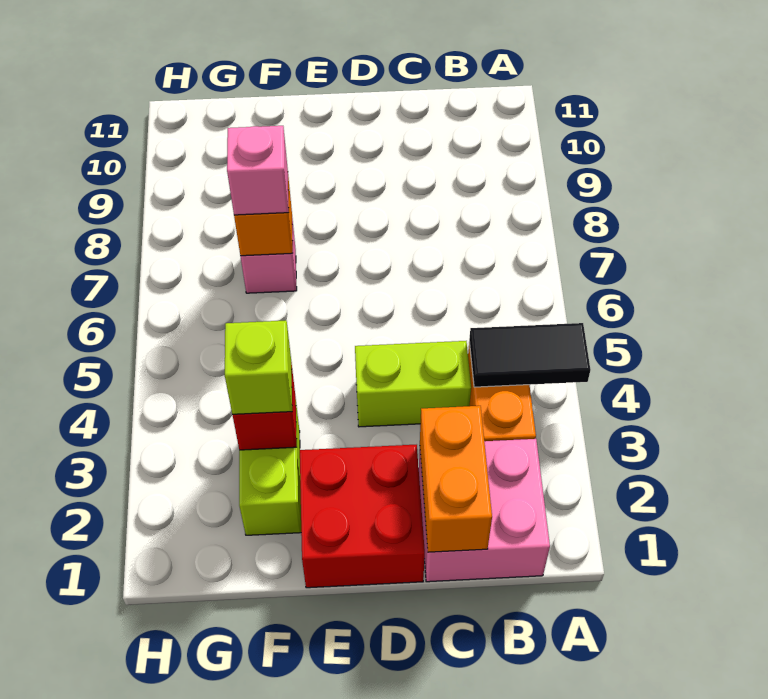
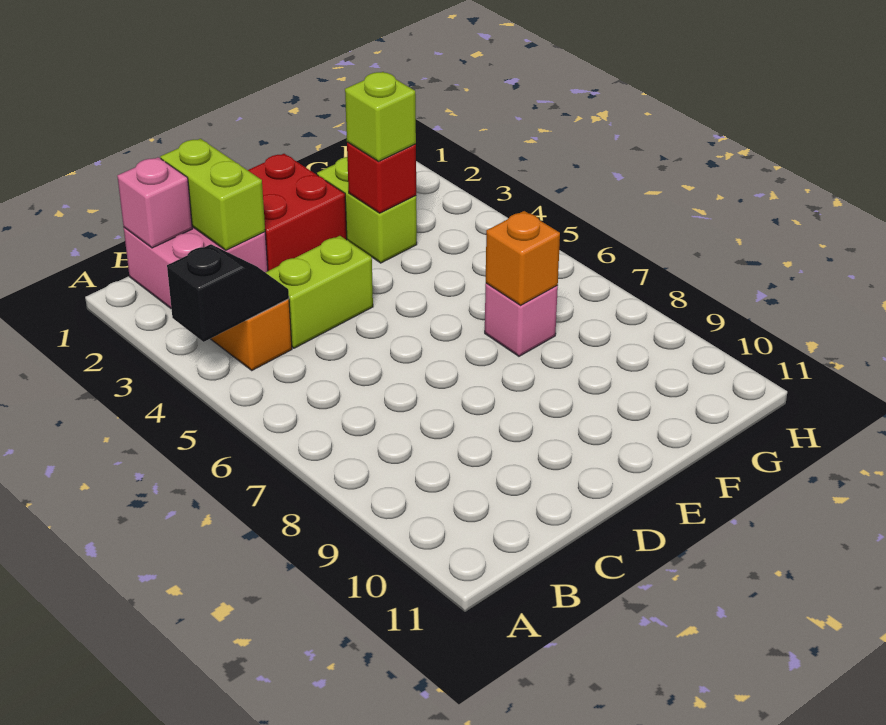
black tile A4:B4 level 2 -> black slope A4:B4 level 2 top A
orange brick C1:C2 level 2 -> lime brick C1:C2 level 2
pink brick F7 level 3 -> pink brick B1 level 2

